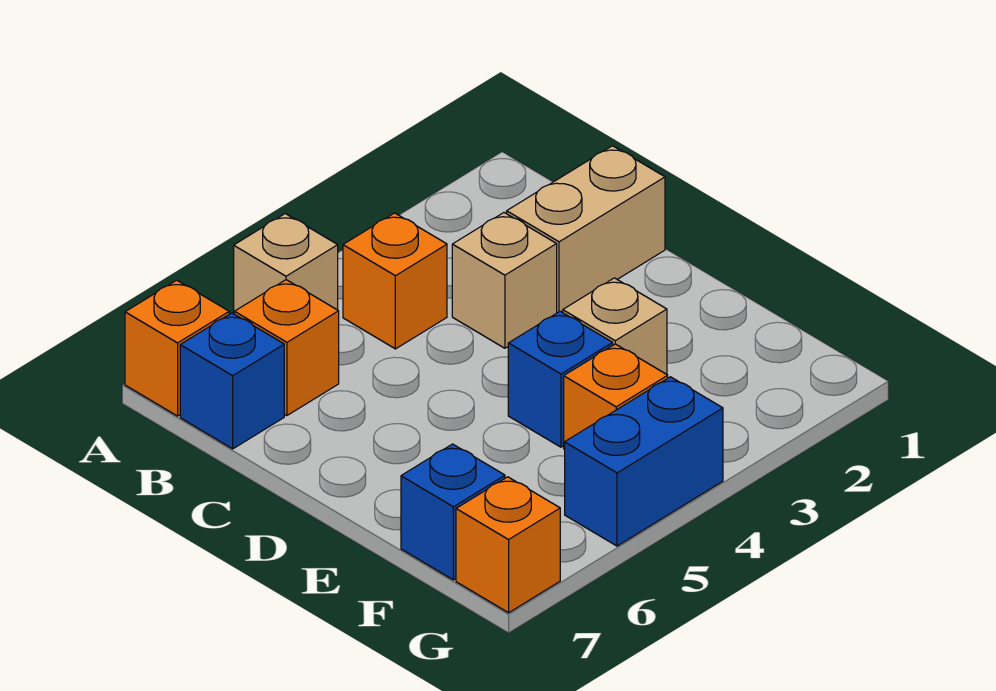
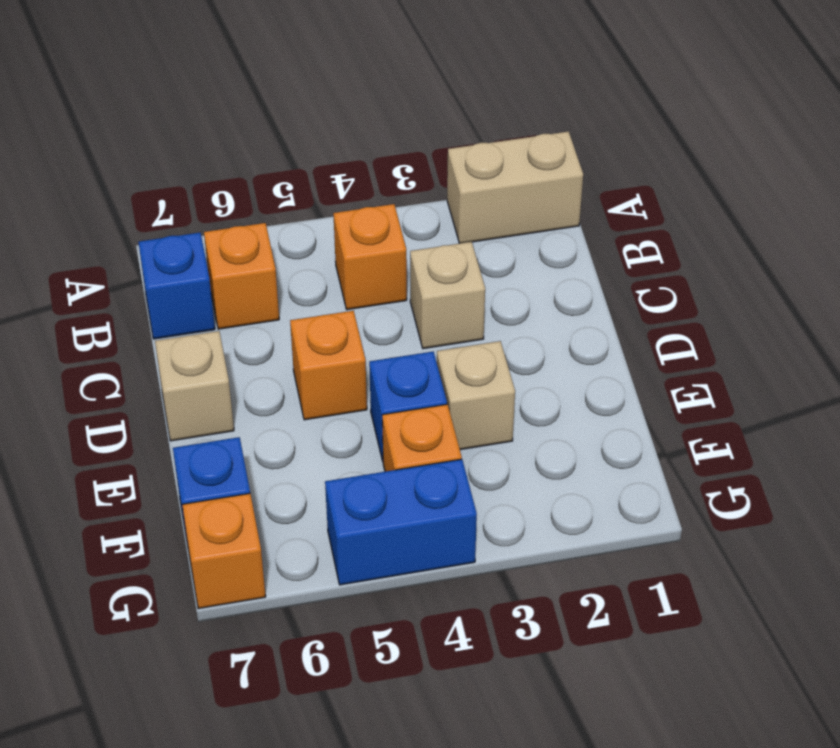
tan brick A5 level 1 -> tan brick D7 level 1
orange brick A7 level 1 -> orange brick D5 level 1
tan brick C1:C2 level 1 -> tan brick A1:A2 level 1

